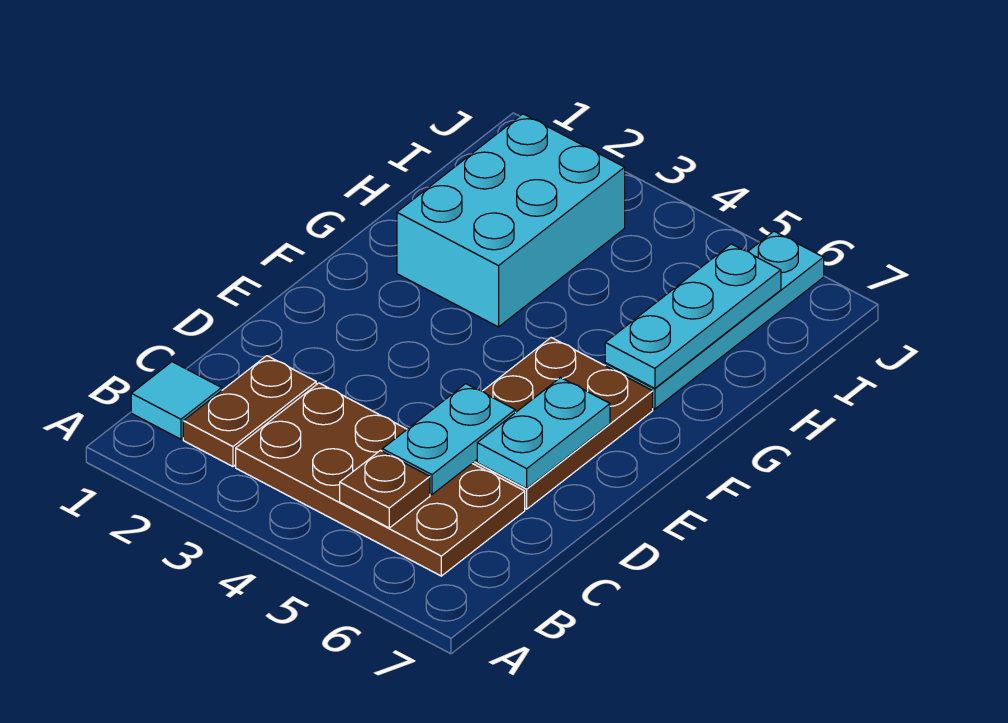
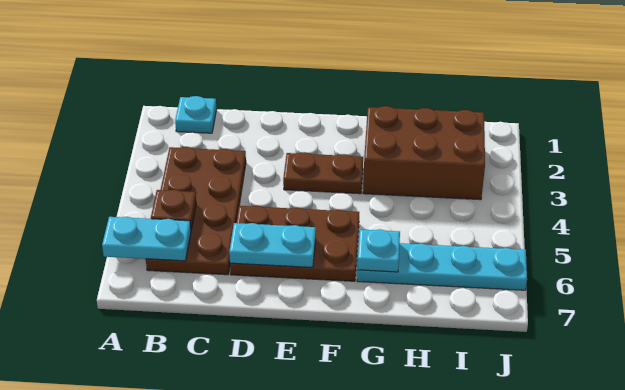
cyan tile B1 level 1 -> cyan plate B1 level 1
brown plate B2:C2 level 1 -> brown plate E3:F3 level 1
cyan plate C5:D5 level 2 -> cyan plate A6:B6 level 2
cyan brick G2:I3 level 1 -> brown brick G2:I3 level 1
cyan plate G6:I6 level 2 -> cyan plate G6 level 2

